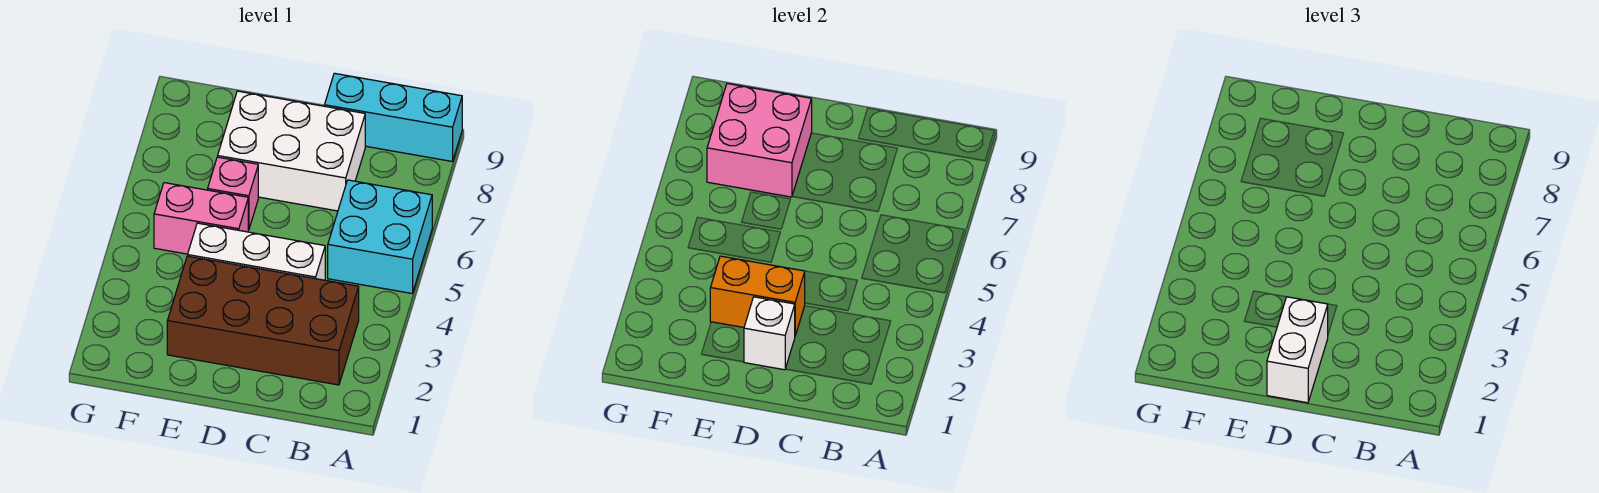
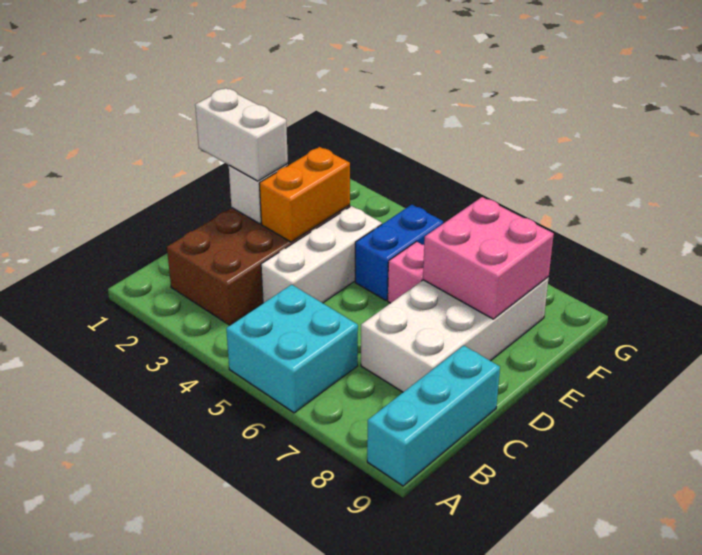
white brick C7:E8 level 1 -> white brick C7:F8 level 1
pink brick E5:F5 level 1 -> blue brick E5:F5 level 1

